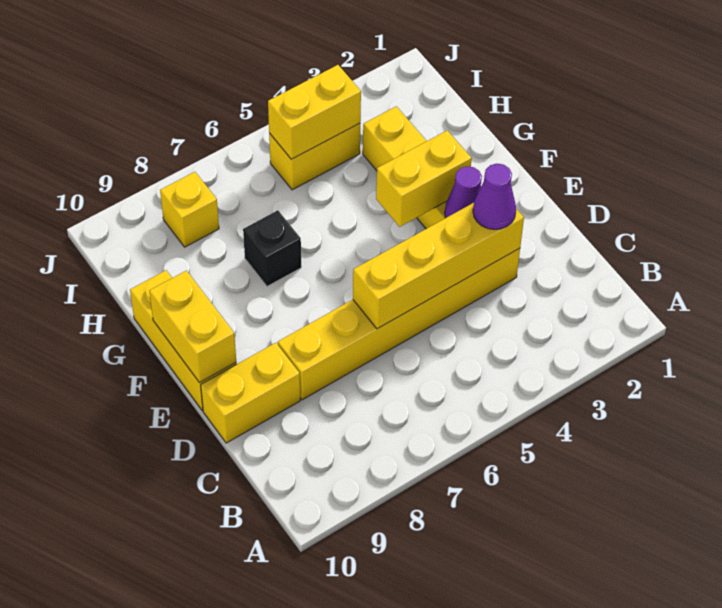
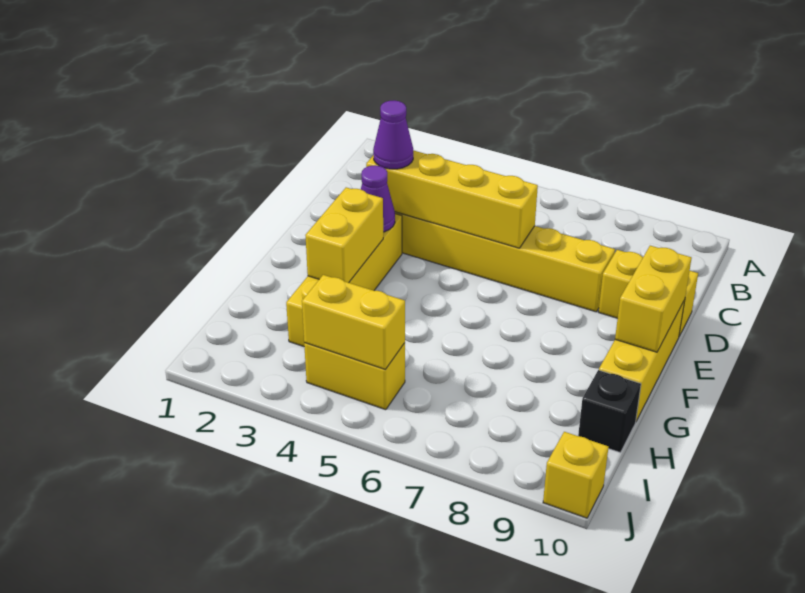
yellow brick F3:F4 level 2 -> yellow brick F3:G3 level 2
black brick G7 level 1 -> black brick H10 level 1
yellow brick I8 level 1 -> yellow brick J10 level 1

